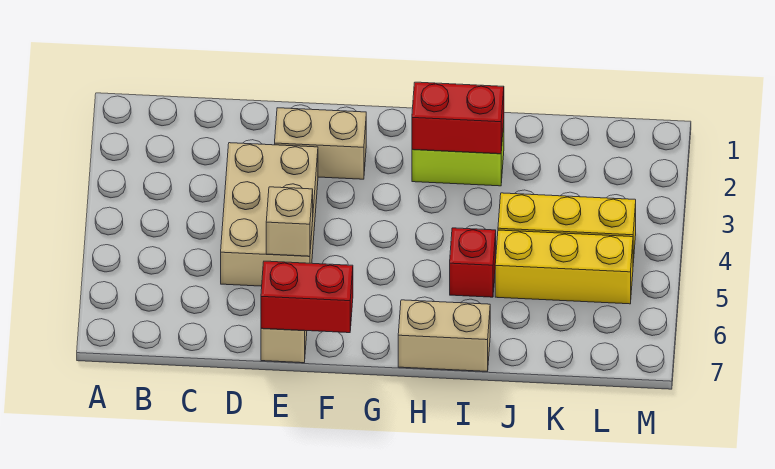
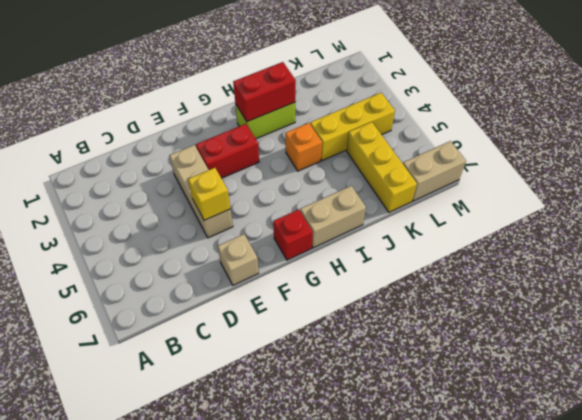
tan brick D3:E5 level 1 -> tan brick E3:E5 level 1
tan brick E2:F2 level 1 -> tan brick L7:M7 level 1
tan brick E5 level 2 -> yellow brick E5 level 2
red brick E7:F7 level 2 -> red brick F3:G3 level 1
none -> orange brick I4 level 1
red brick I5 level 1 -> red brick G7 level 1
yellow brick J5:L5 level 1 -> yellow brick K5:K7 level 1

